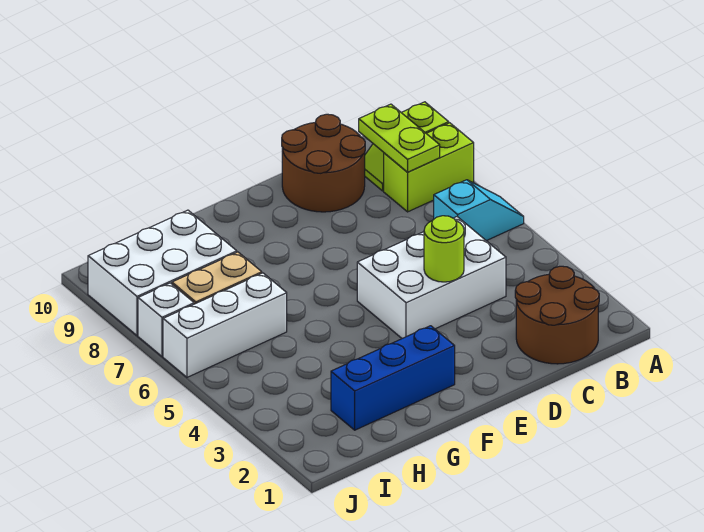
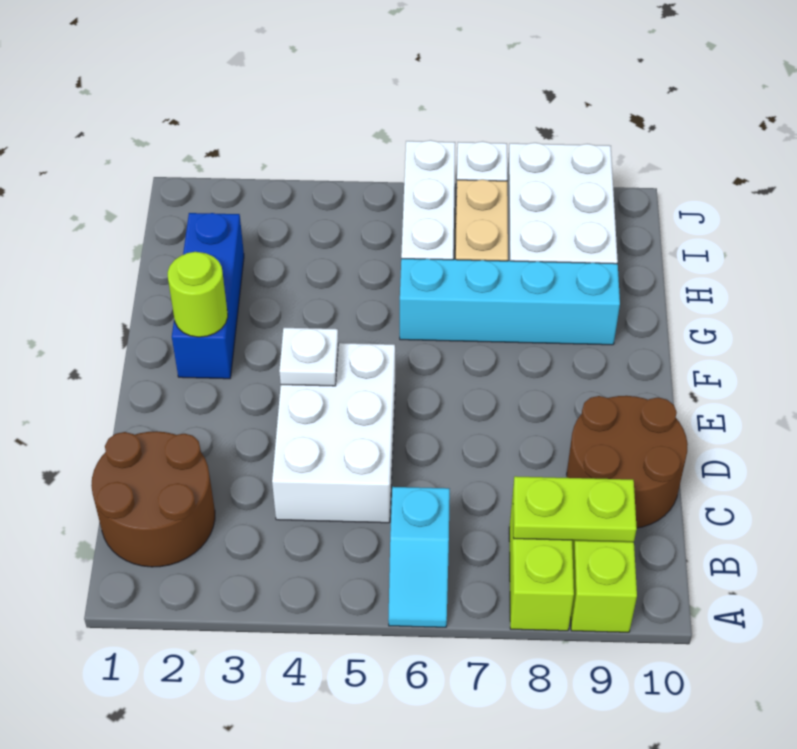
lime round brick D4 level 2 -> lime round brick F2 level 2
none -> white plate E4 level 2
none -> cyan brick G6:G9 level 1

